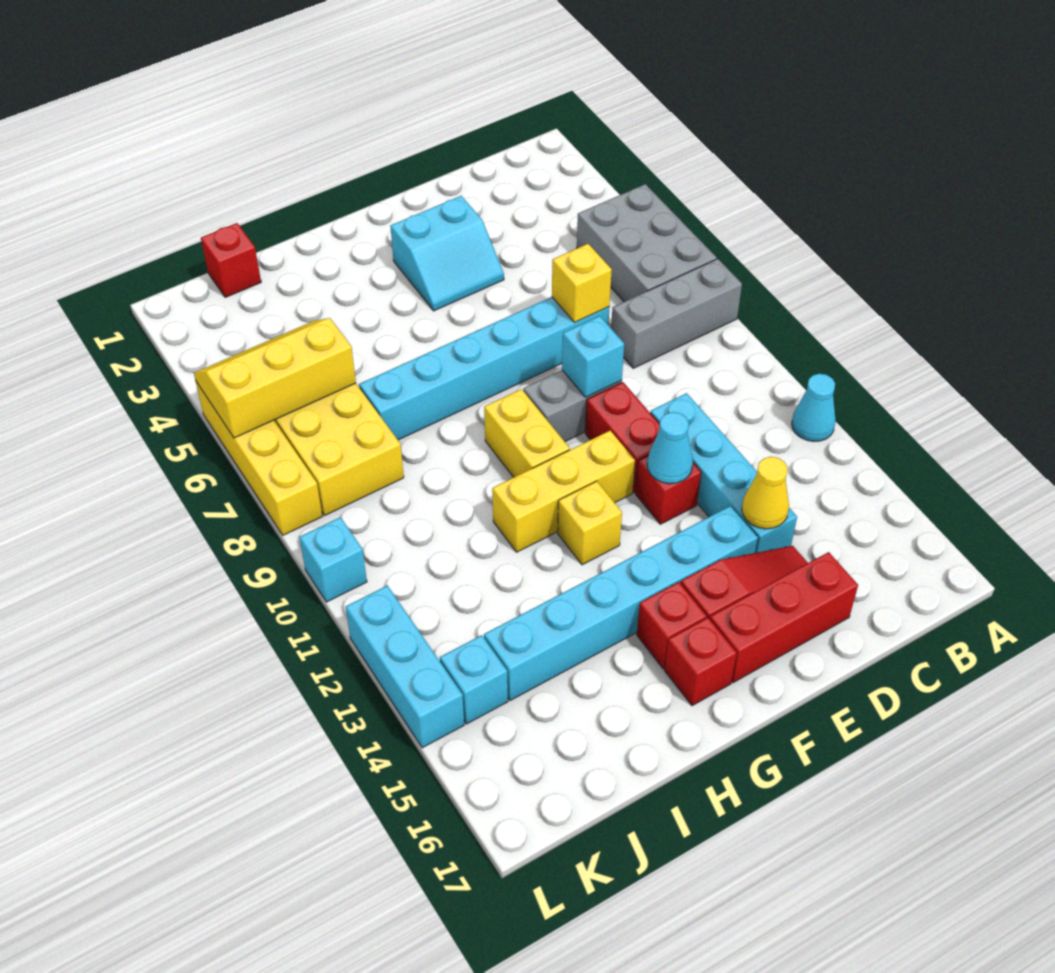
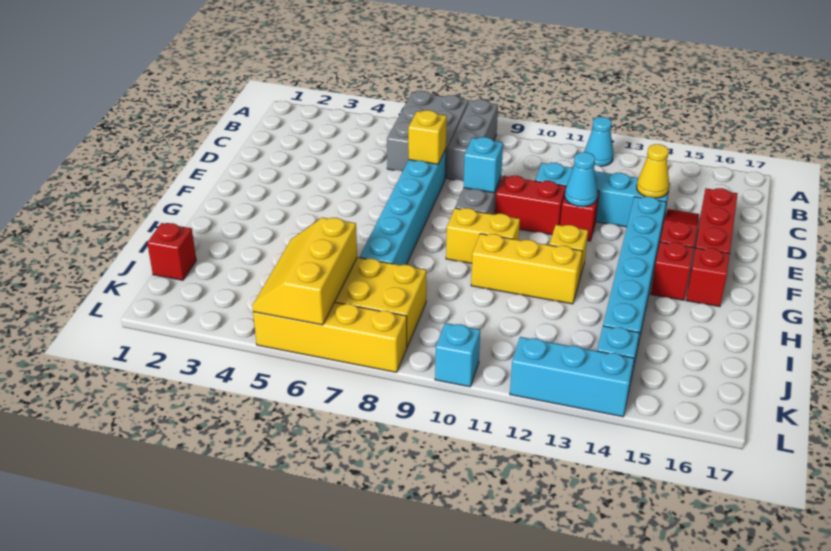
grey brick A5:B7 level 1 -> grey brick A6:C7 level 1
cyan slope E3:F4 level 1 top 3 -> none
yellow brick F11:H11 level 1 -> yellow brick H10:H12 level 1

